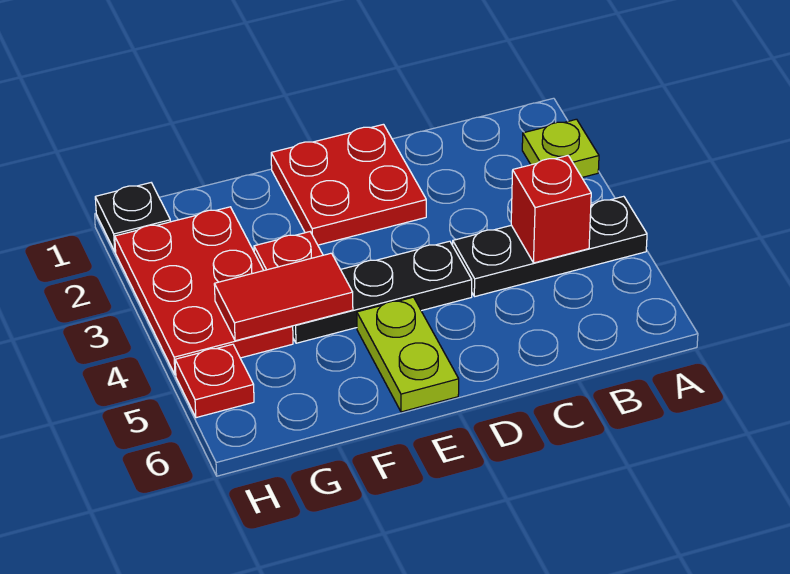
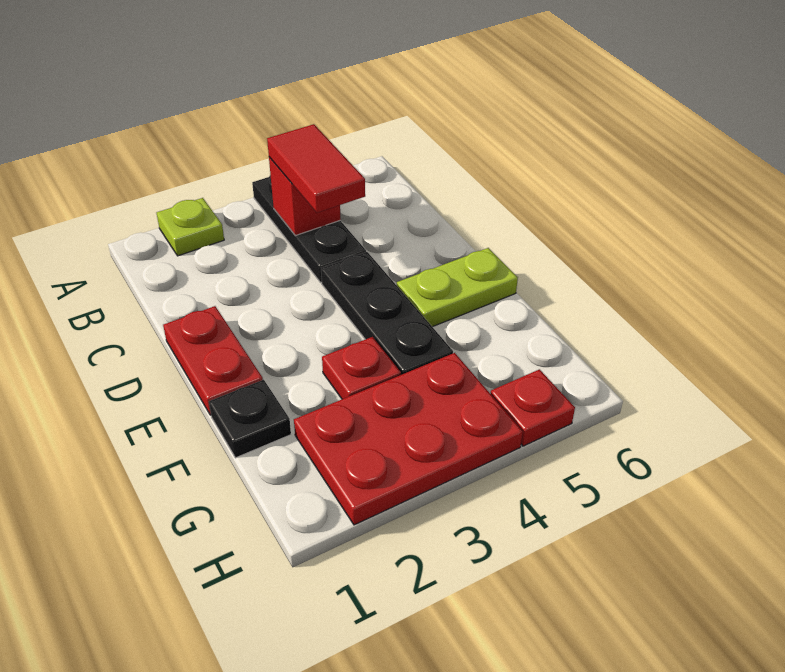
red plate D1:E2 level 1 -> red plate D1:E1 level 1
red tile F4:G4 level 2 -> red tile B4:C4 level 3
black plate H1 level 1 -> black plate F1 level 1

